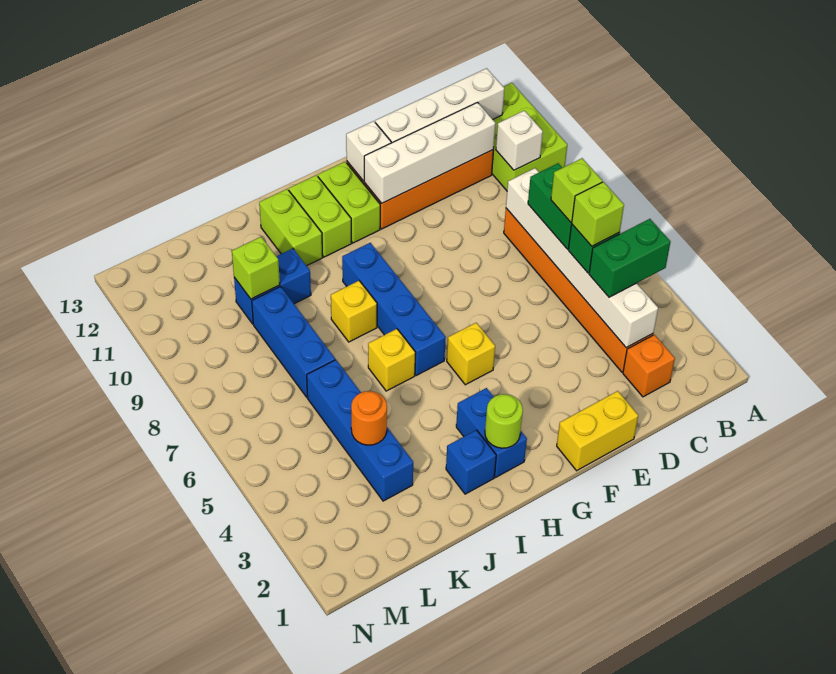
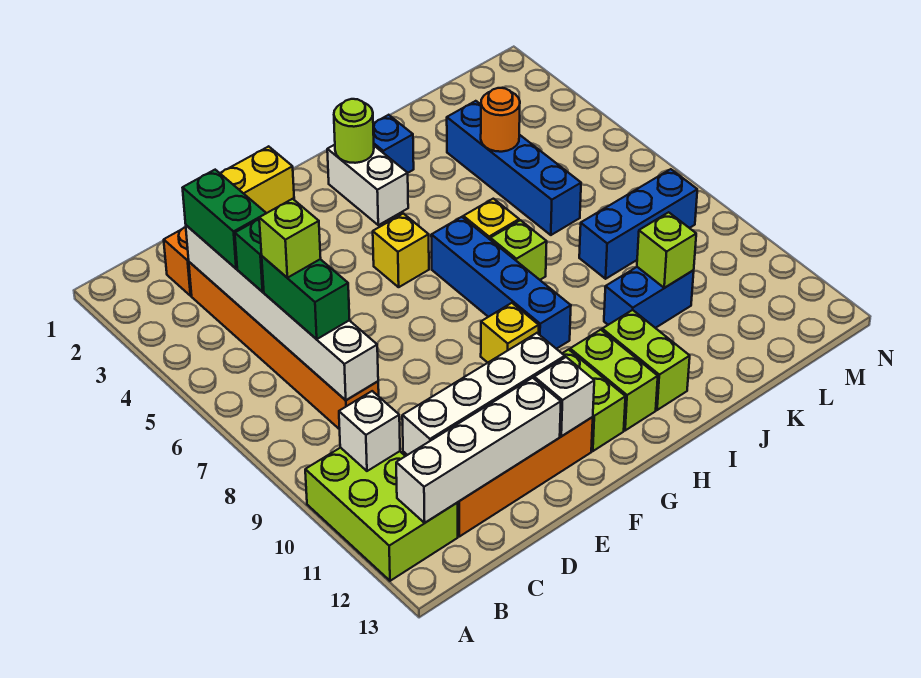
green brick B4:C4 level 3 -> green brick C3:C4 level 3
lime brick C5 level 4 -> lime brick I7 level 1
blue brick H2:H3 level 1 -> white brick H2:H3 level 1
yellow brick I8 level 1 -> yellow brick G9 level 1
blue brick K7:K9 level 1 -> blue brick K8:M8 level 1

